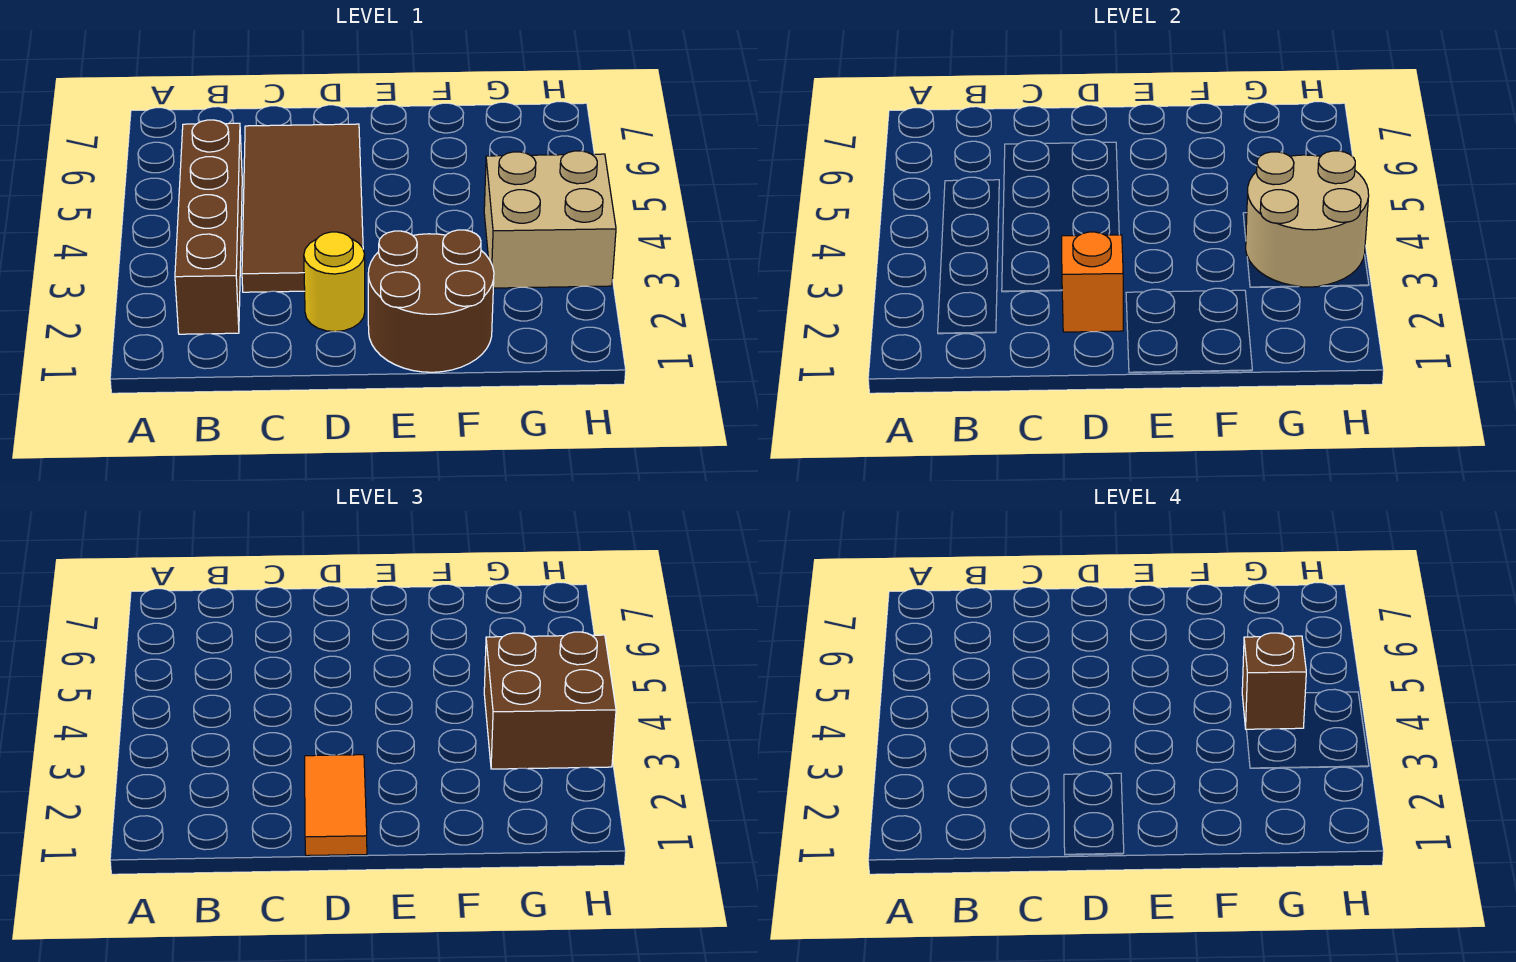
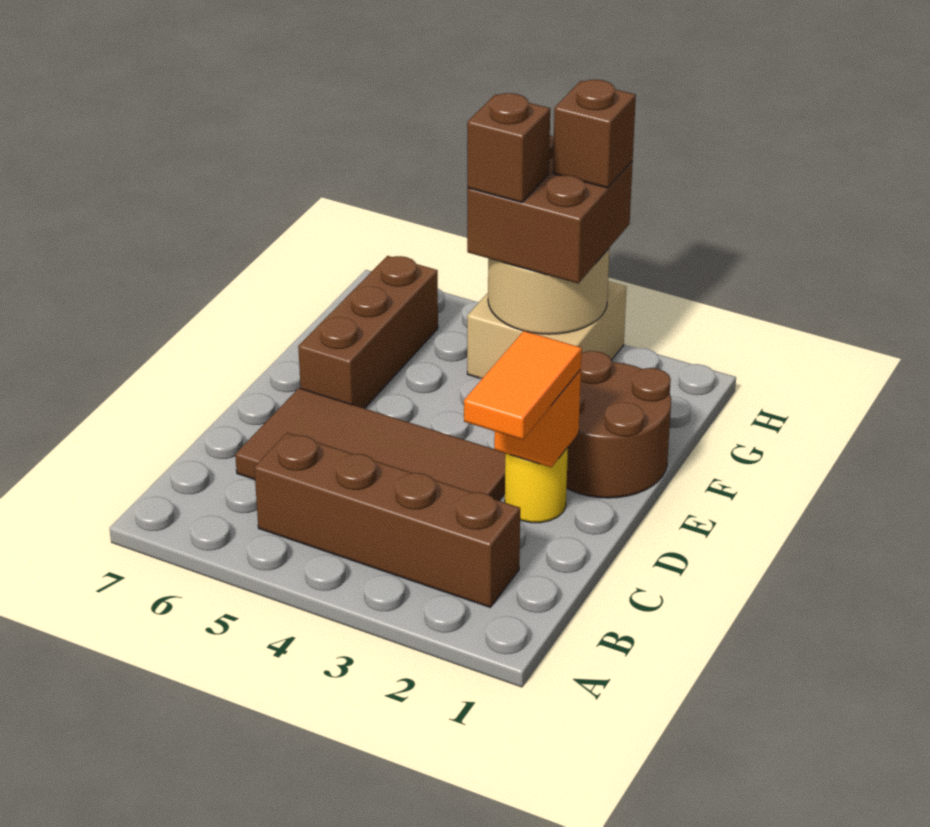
orange tile D1:D2 level 3 -> orange tile C2:D2 level 3
none -> brown brick E6:G6 level 1
none -> brown brick H3 level 4

